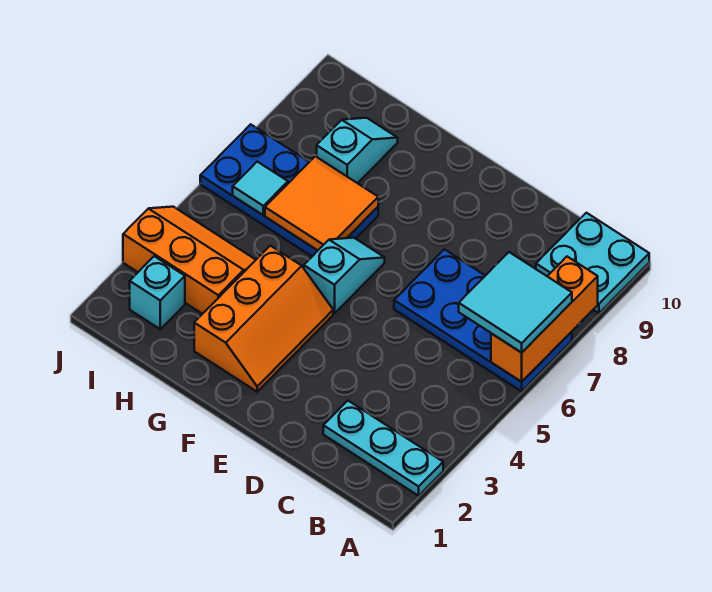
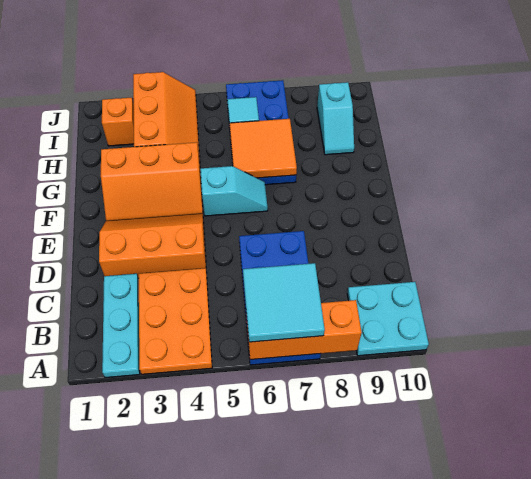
none -> orange plate A3:C4 level 1
none -> orange slope D2:E4 level 1 top D
cyan slope H8:H9 level 1 top 8 -> cyan slope H9:I9 level 1 top I
cyan brick I2 level 1 -> orange brick I2 level 1

